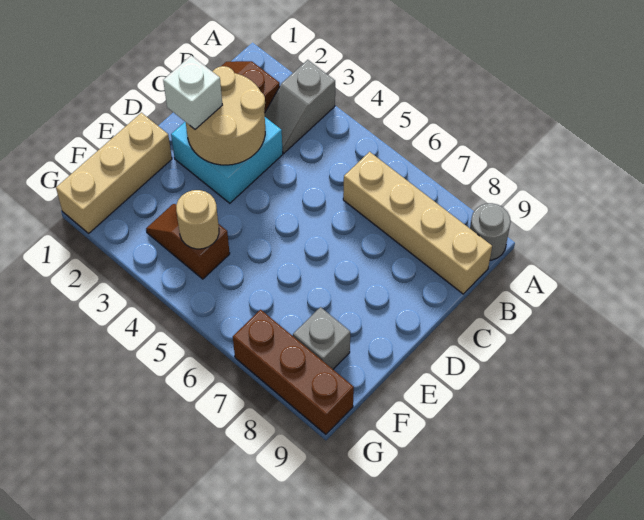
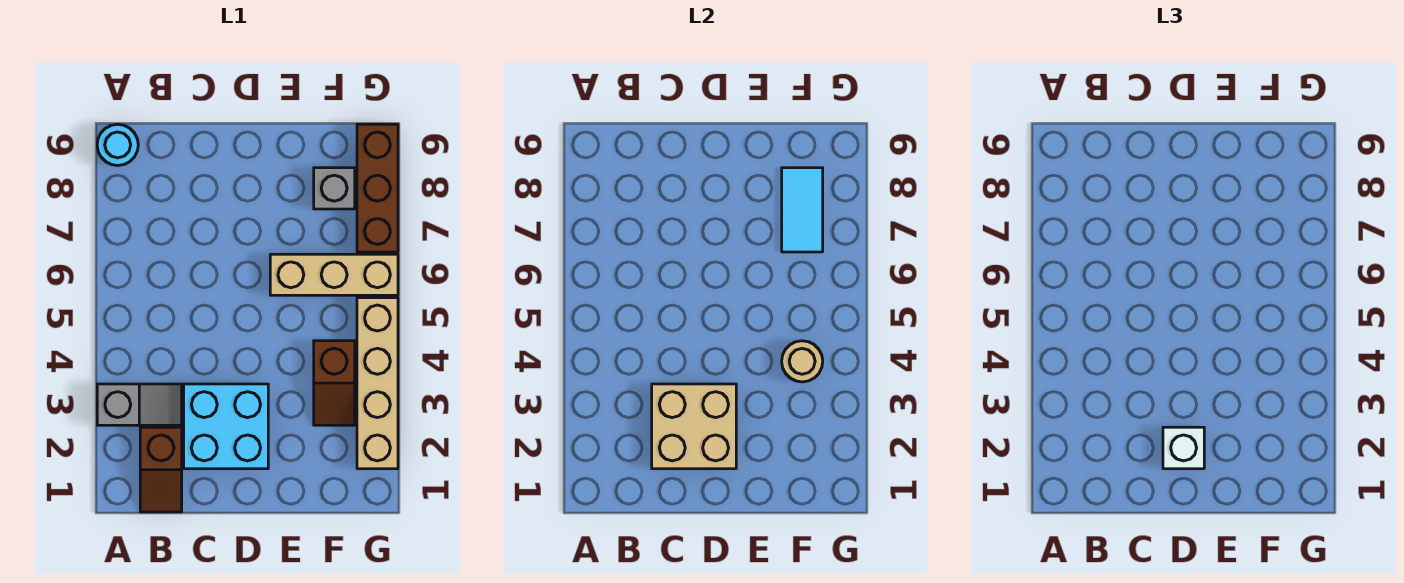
grey round brick A9 level 1 -> cyan round brick A9 level 1
tan brick B6:B9 level 1 -> tan brick G2:G5 level 1
tan round brick C2:D3 level 2 -> tan brick C2:D3 level 2
tan brick E1:G1 level 1 -> tan brick E6:G6 level 1
none -> cyan tile F7:F8 level 2

